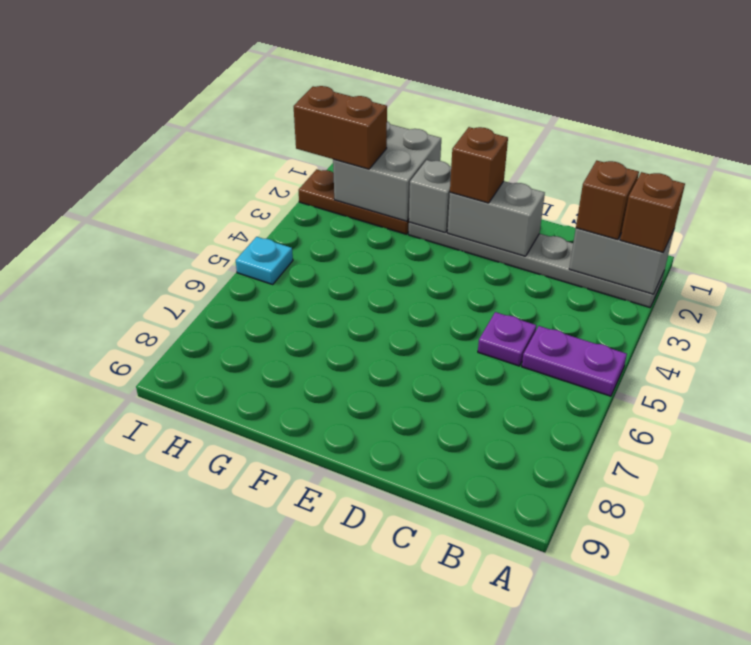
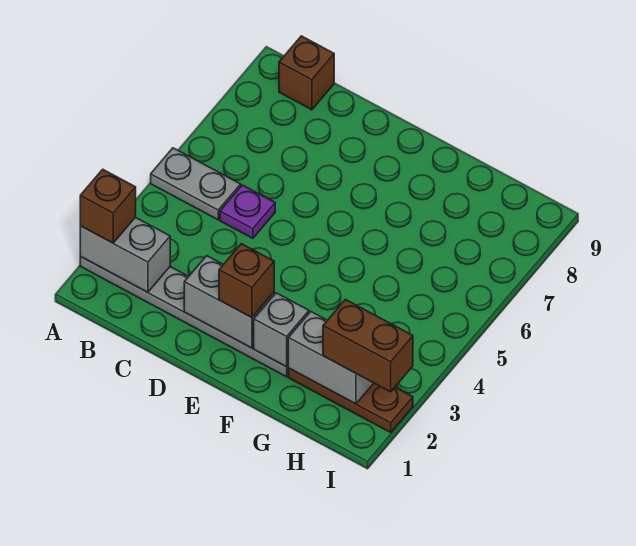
purple plate A5:B5 level 1 -> grey plate A5:B5 level 1
brown brick B2 level 3 -> brown brick B9 level 1
grey brick G1:H2 level 2 -> grey brick G2:H2 level 2
cyan plate I5 level 1 -> none

